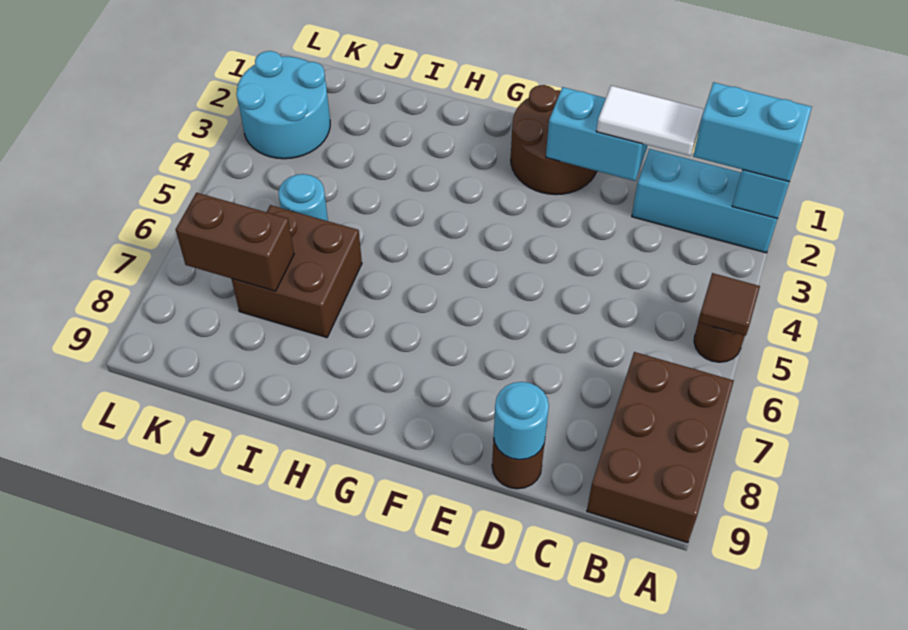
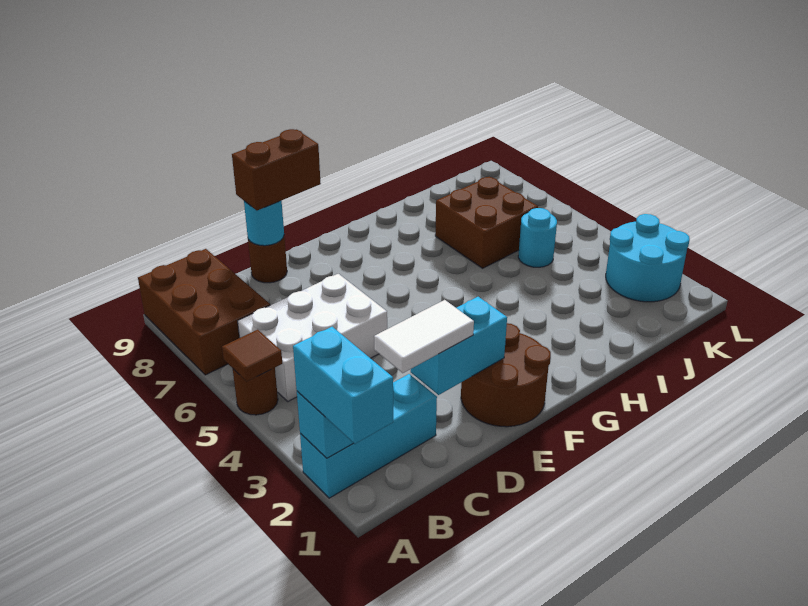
cyan brick A2:B2 level 3 -> cyan brick A1:A2 level 3
none -> white brick B5:D6 level 1
brown brick J7:K7 level 2 -> brown brick D9:E9 level 3

